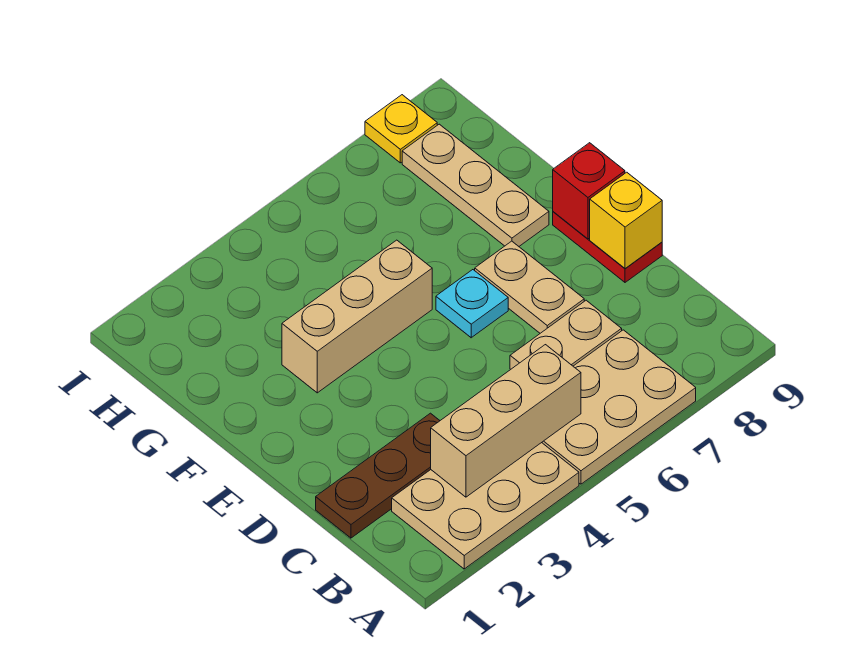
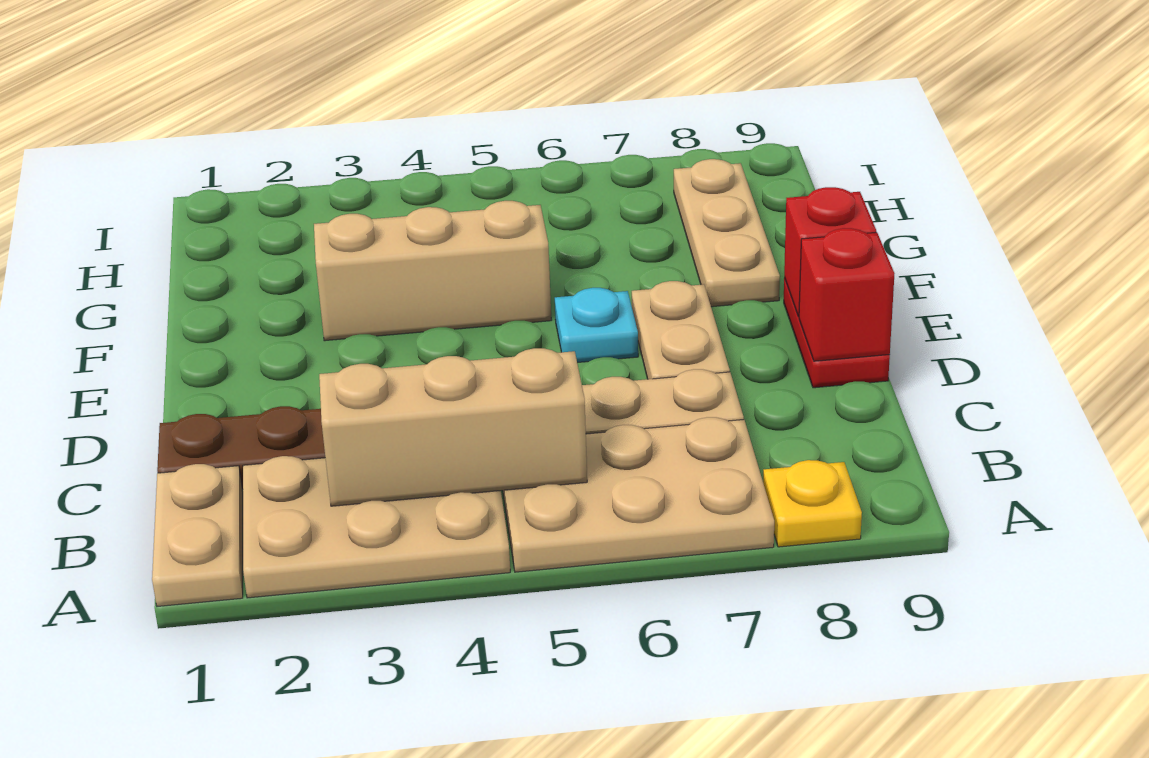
none -> tan plate A1:B1 level 1
yellow brick D9 level 2 -> red brick D9 level 2
yellow plate I8 level 1 -> yellow plate A8 level 1

